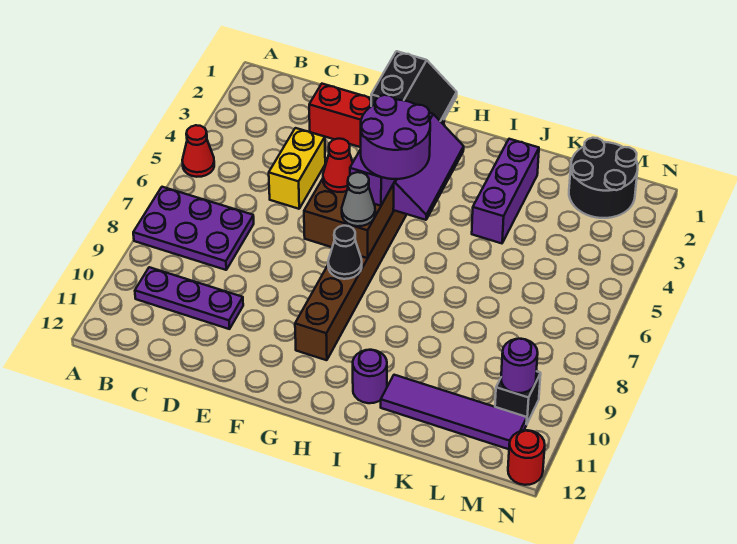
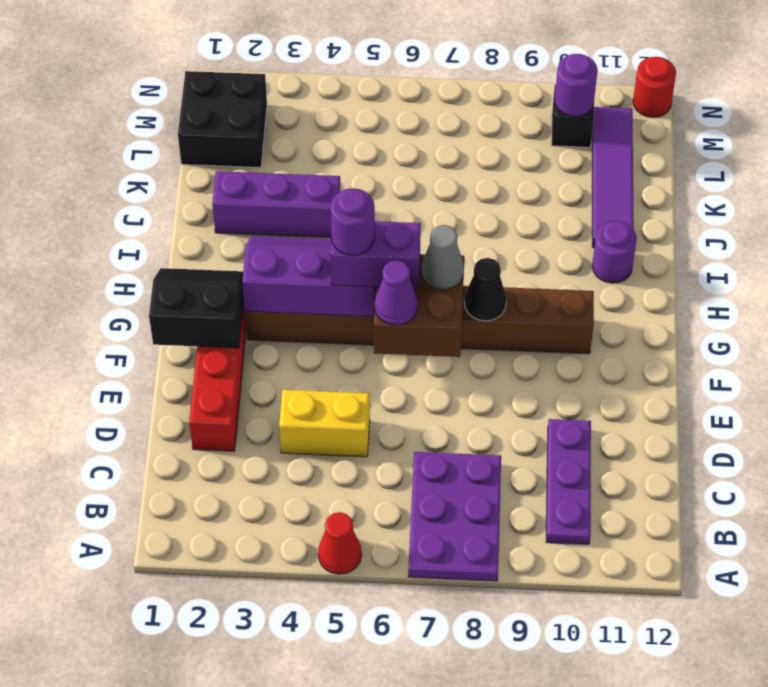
red cone F6 level 3 -> purple cone F6 level 3
purple round brick G5:H6 level 4 -> purple round brick G5 level 4
black round brick L1:M2 level 1 -> black brick L1:M2 level 1

